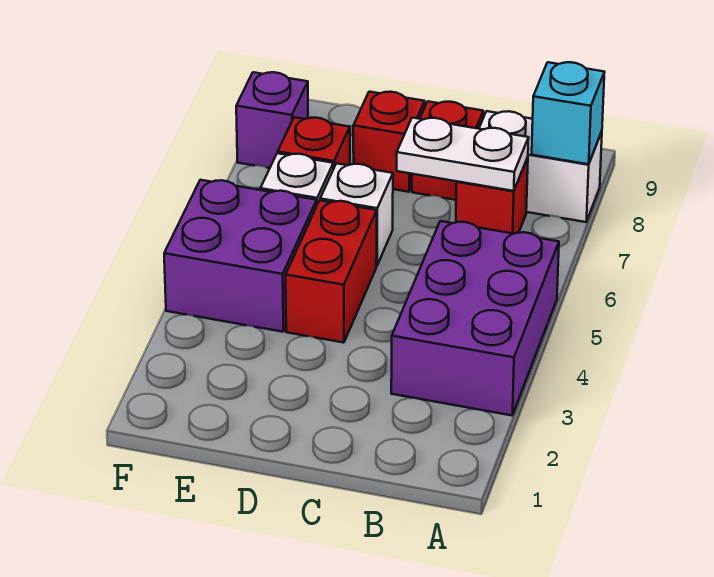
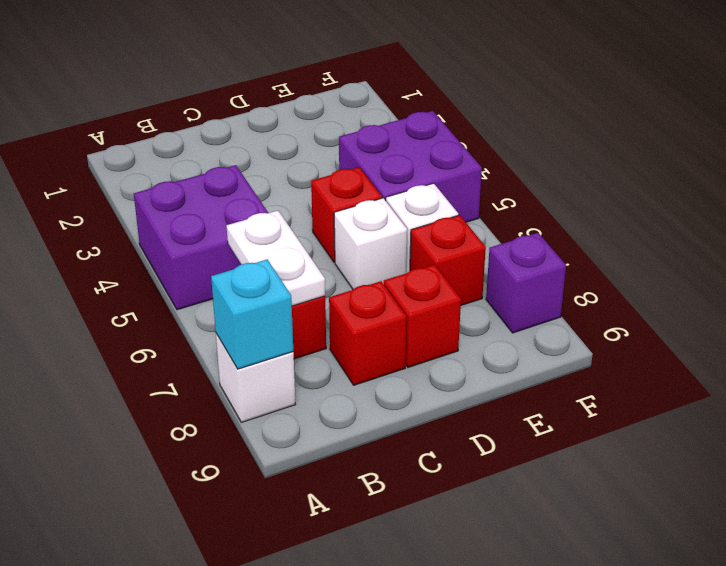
purple brick A3:B5 level 1 -> purple brick A4:B5 level 1
white brick A8:B8 level 1 -> white brick A8 level 1
white plate B7:C7 level 2 -> white plate B6:B7 level 2
red brick D4:D5 level 1 -> red brick D5 level 1

